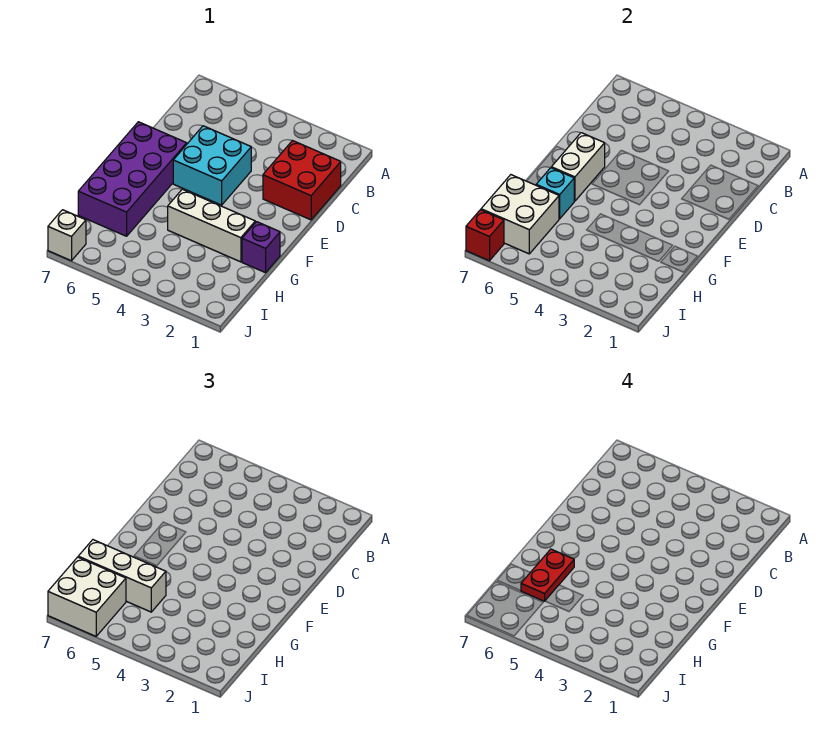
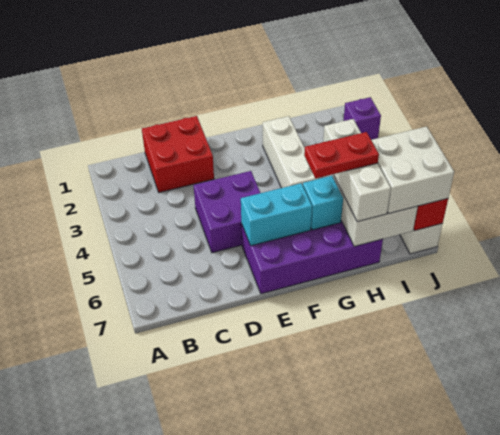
cyan brick D4:E5 level 1 -> purple brick D4:E5 level 1
white brick E6:F6 level 2 -> cyan brick E6:F6 level 2
purple brick G1 level 1 -> purple brick J2 level 1

